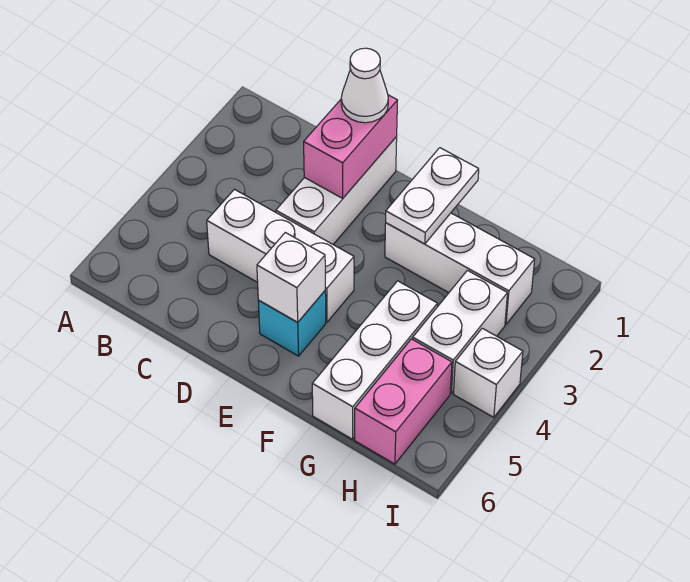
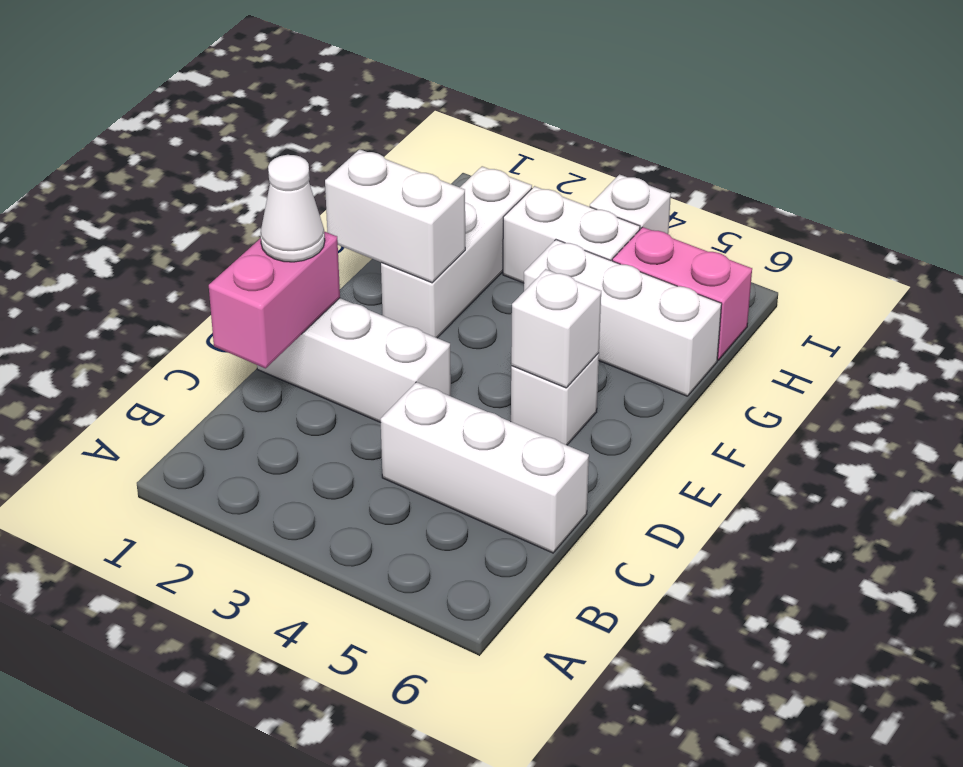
white brick C4:E4 level 1 -> white brick C4:C6 level 1
pink brick D1:D2 level 2 -> pink brick C1:D1 level 2
cyan brick E5 level 1 -> white brick E5 level 1
white plate F1:F2 level 2 -> white brick F1:F2 level 2

